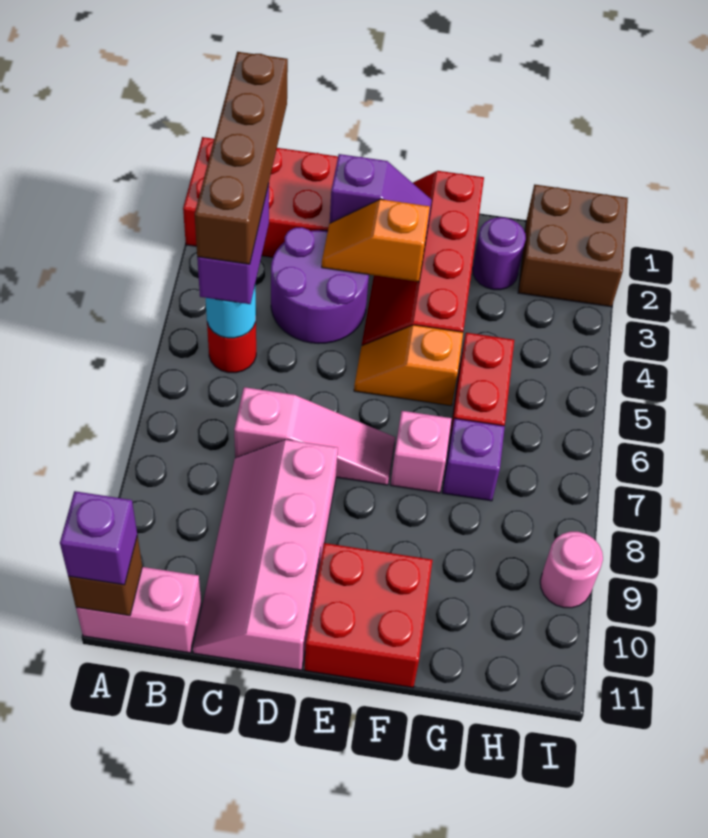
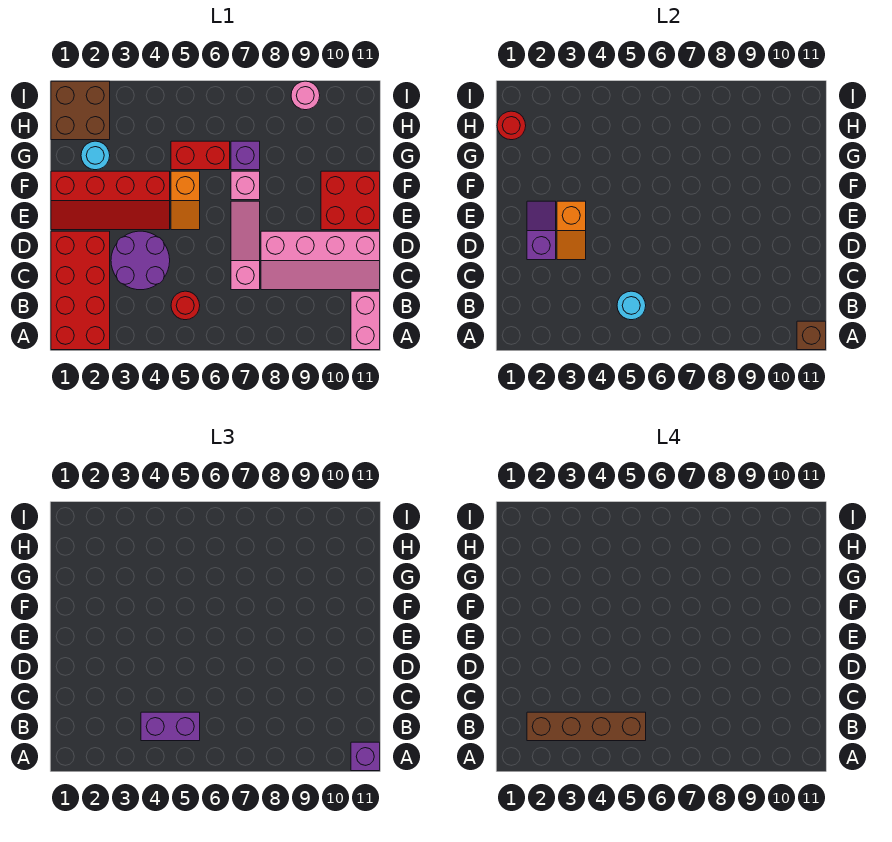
purple round brick G2 level 1 -> cyan round brick G2 level 1
none -> red round brick H1 level 2

